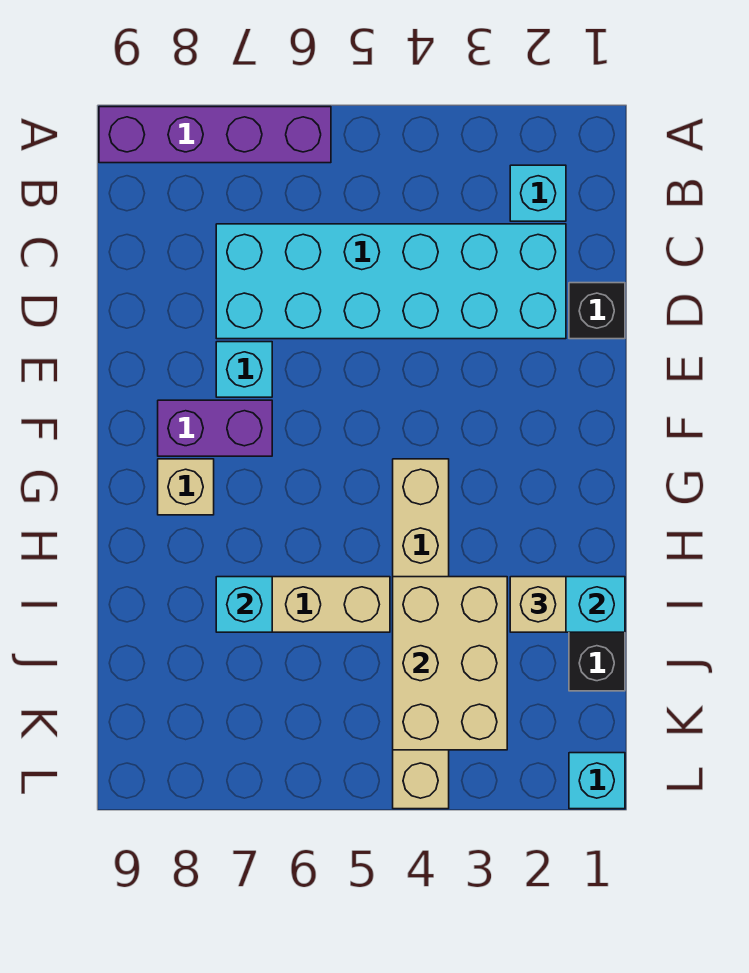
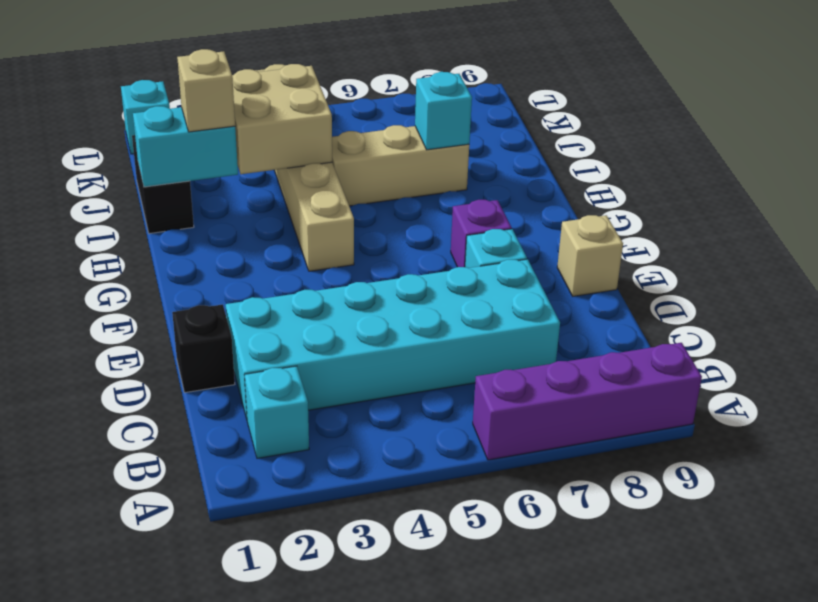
purple brick F7:F8 level 1 -> purple brick F7 level 1
tan brick G8 level 1 -> tan brick E9 level 1
tan brick I3:K4 level 2 -> tan brick I3:J4 level 2

